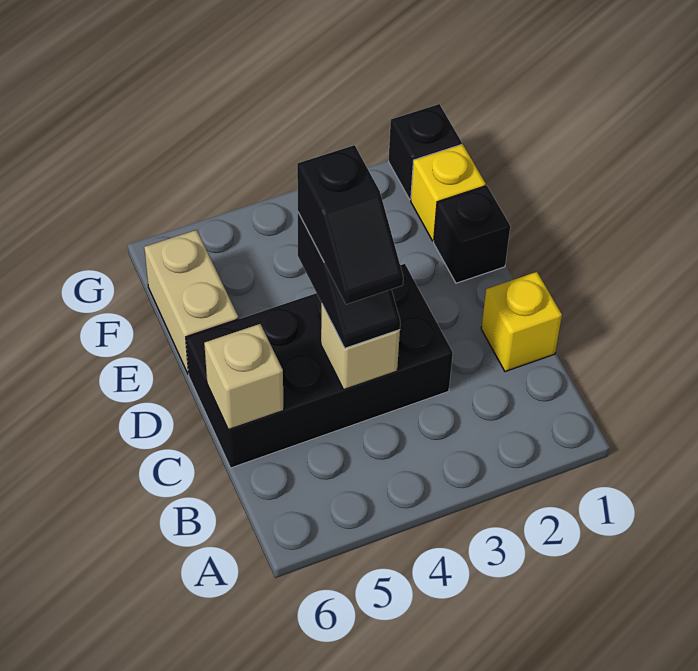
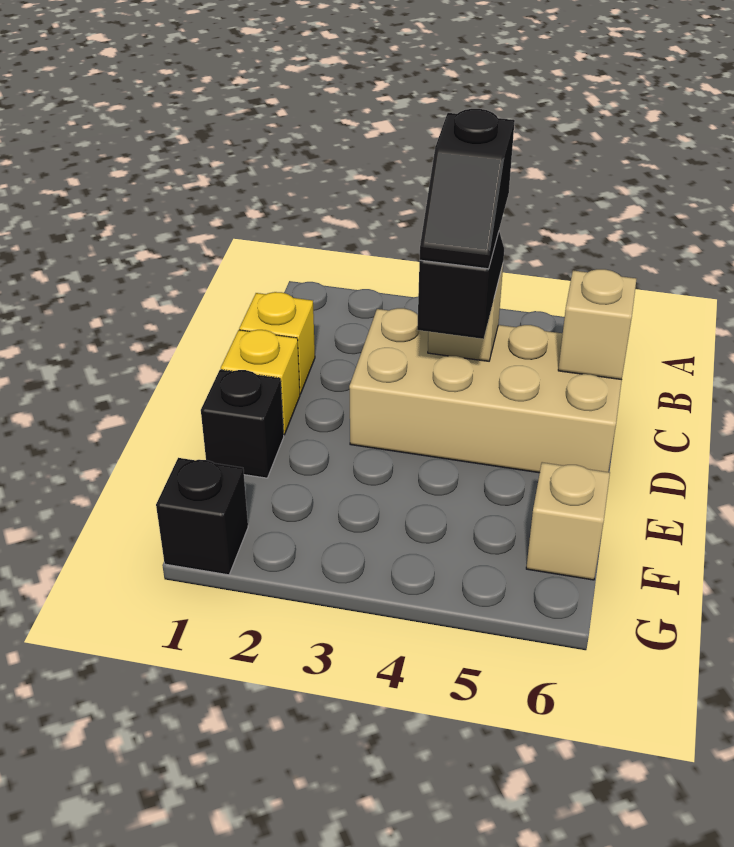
black brick C3:D6 level 1 -> tan brick C3:D6 level 1
black slope C4:D4 level 4 top D -> black slope C4:D4 level 4 top C
tan brick E6:F6 level 1 -> tan brick F6 level 1
yellow brick F1 level 1 -> yellow brick D1 level 1

